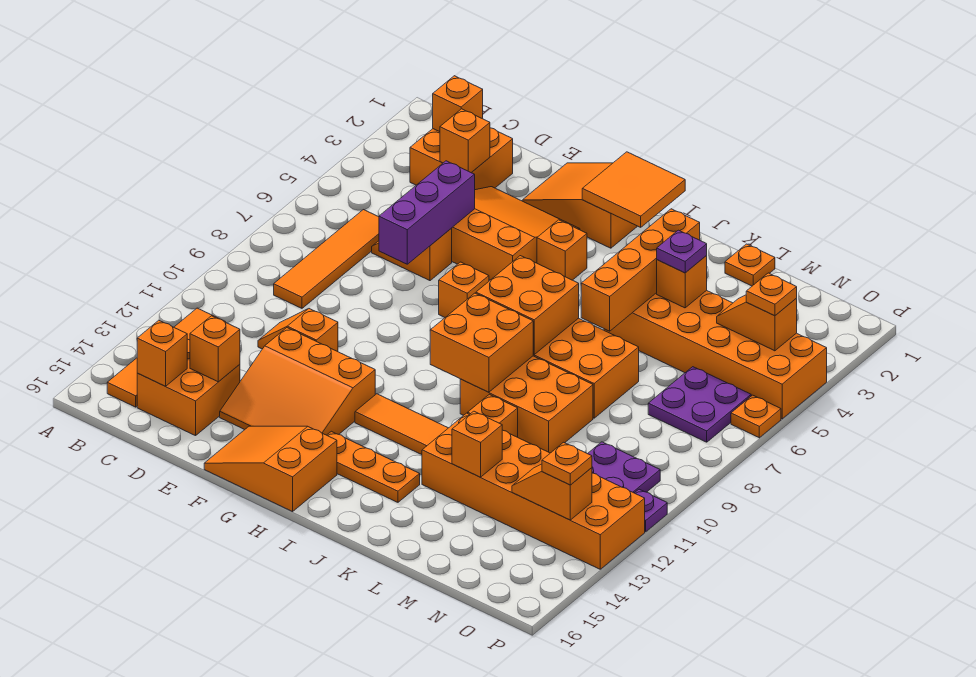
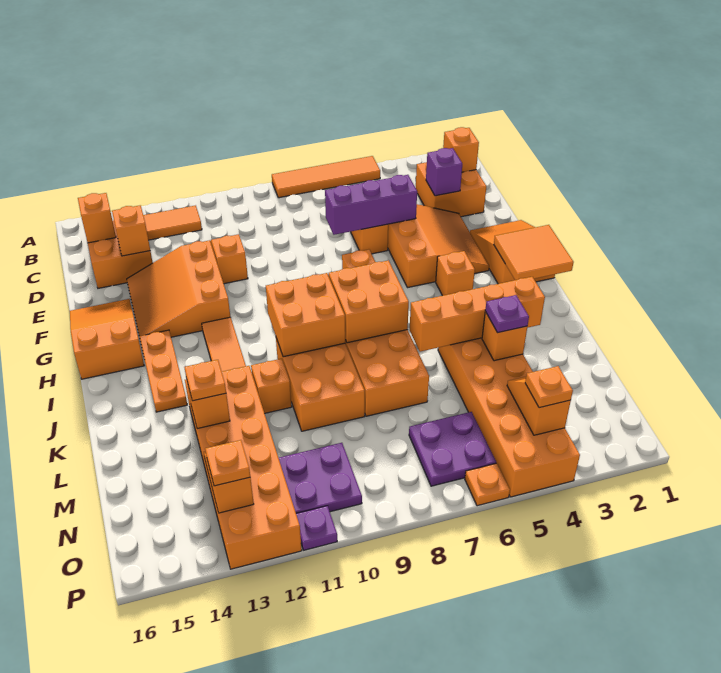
orange tile C6:C9 level 1 -> orange tile A5:A8 level 1
orange brick D3 level 2 -> purple brick D3 level 2
orange plate L1 level 1 -> orange plate L13 level 3

